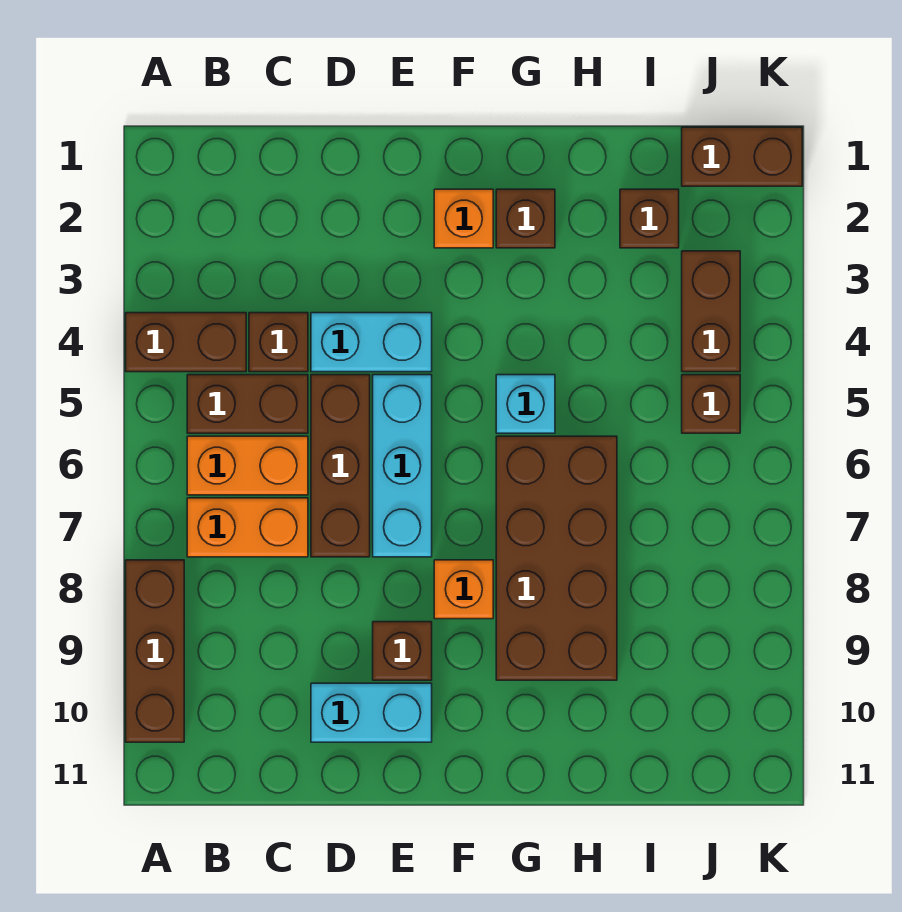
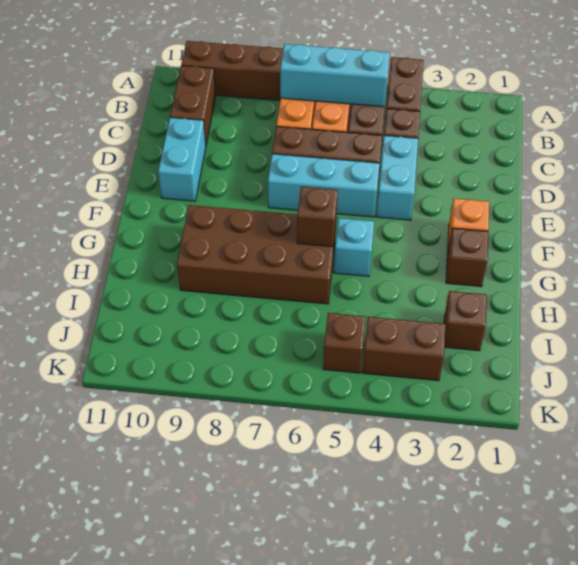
none -> cyan brick B5:B7 level 2
brown brick E9 level 1 -> brown brick G6 level 2
orange brick F8 level 1 -> none
brown brick J1:K1 level 1 -> brown brick B10:C10 level 1

